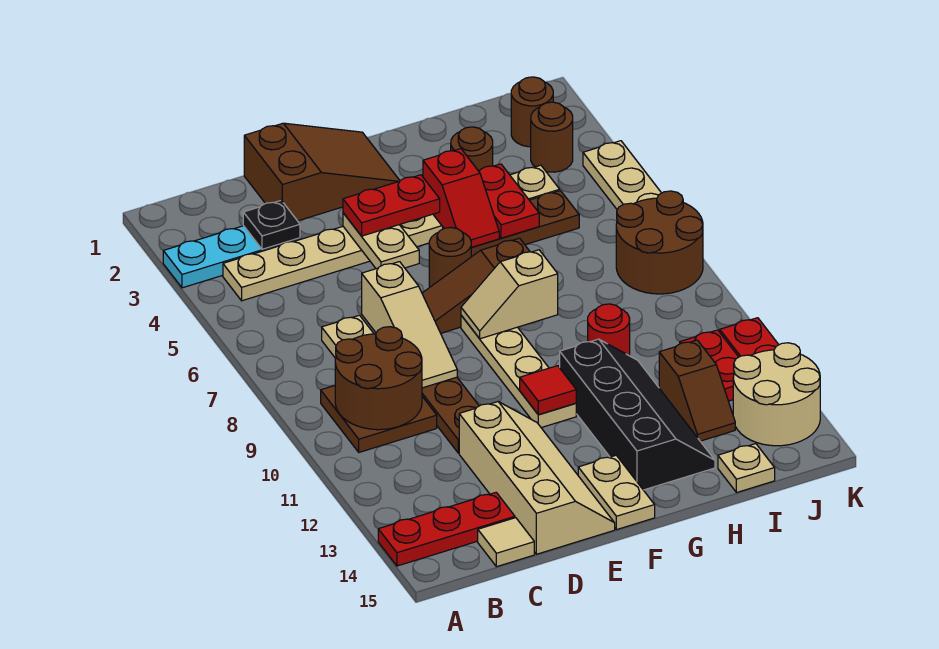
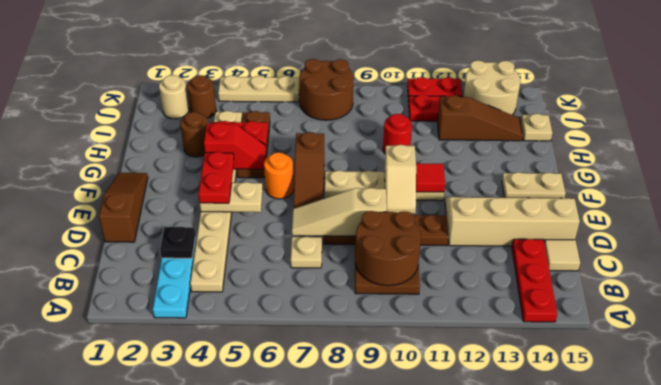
brown slope D1:F2 level 1 top D -> brown slope D1:F1 level 1 top D
tan slope D7:D9 level 2 top 7 -> tan slope D7:D9 level 2 top 9
brown round brick F6 level 1 -> orange round brick F6 level 1
tan slope F8:G8 level 2 top G -> tan slope E10:F10 level 2 top F
black slope G11:H14 level 1 top G -> none
brown slope I12:I13 level 1 top 12 -> brown slope I12:I14 level 1 top 12
brown round brick J2 level 1 -> tan round brick J2 level 1

